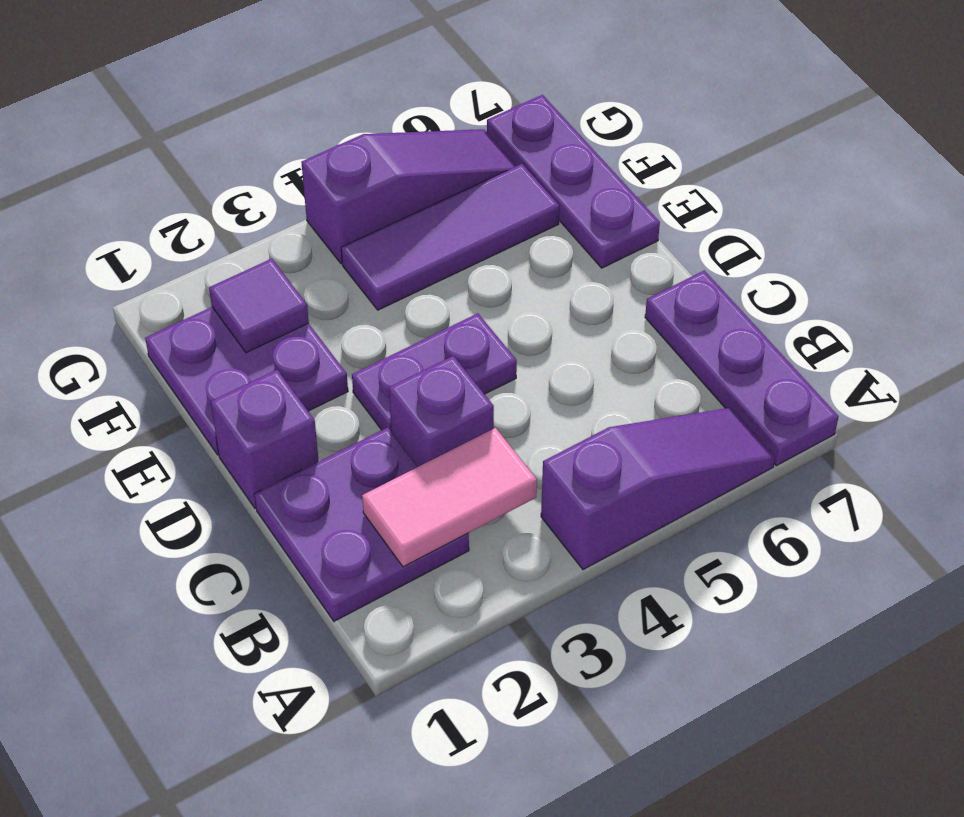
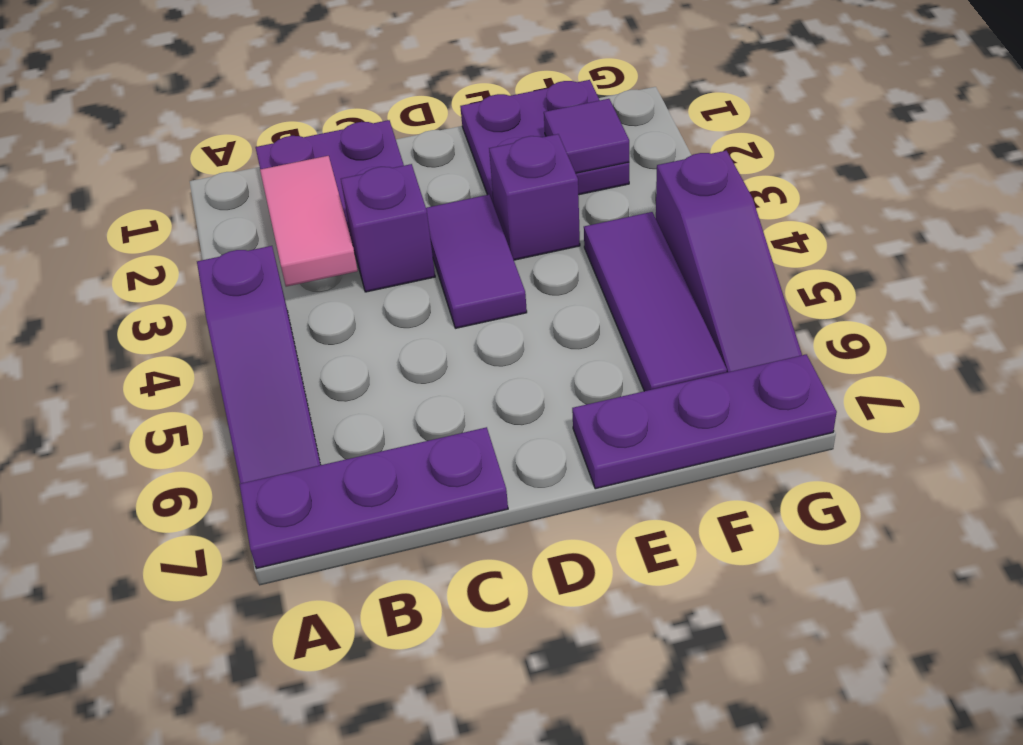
purple brick D1 level 1 -> purple brick E3 level 1
purple plate D3:D4 level 1 -> purple tile D3:D4 level 1

